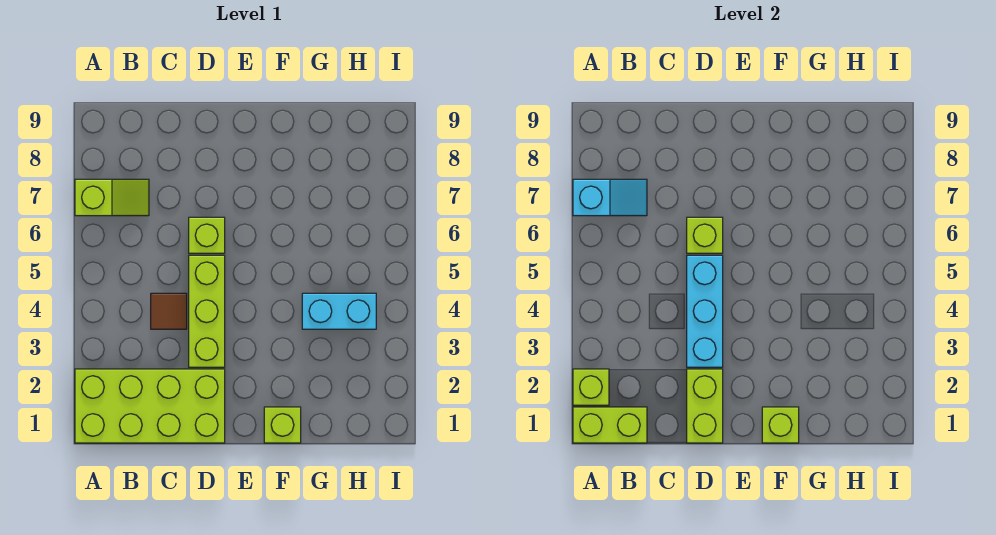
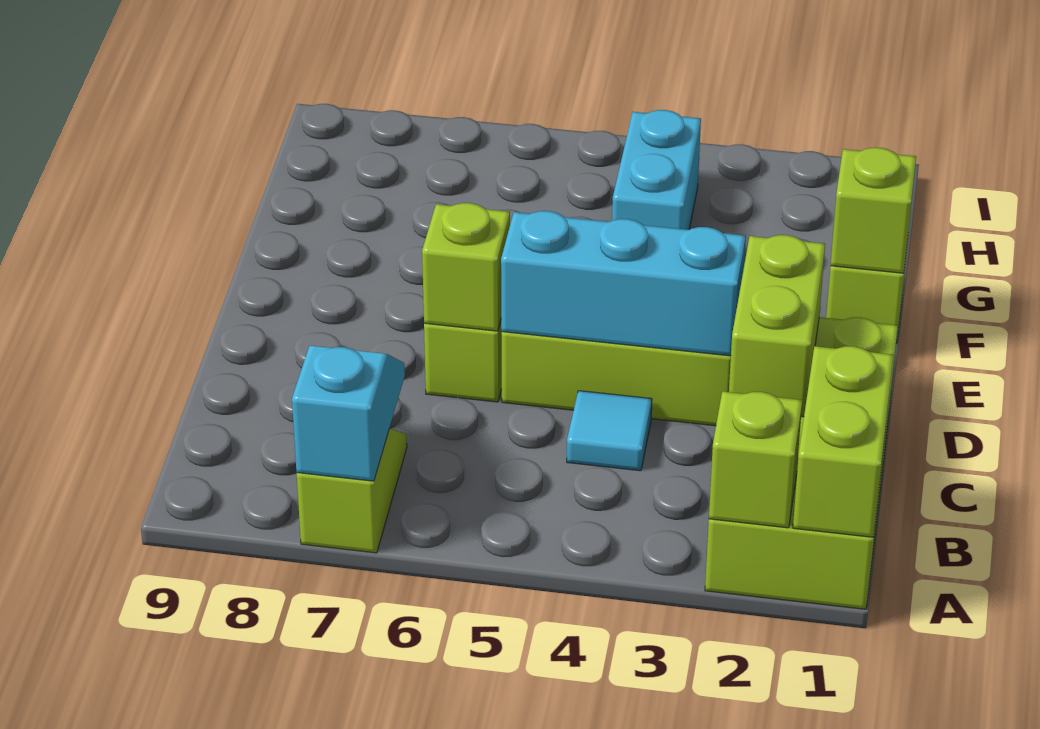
brown tile C4 level 1 -> cyan tile C4 level 1
lime brick D1:D2 level 2 -> lime brick C2:D2 level 2

